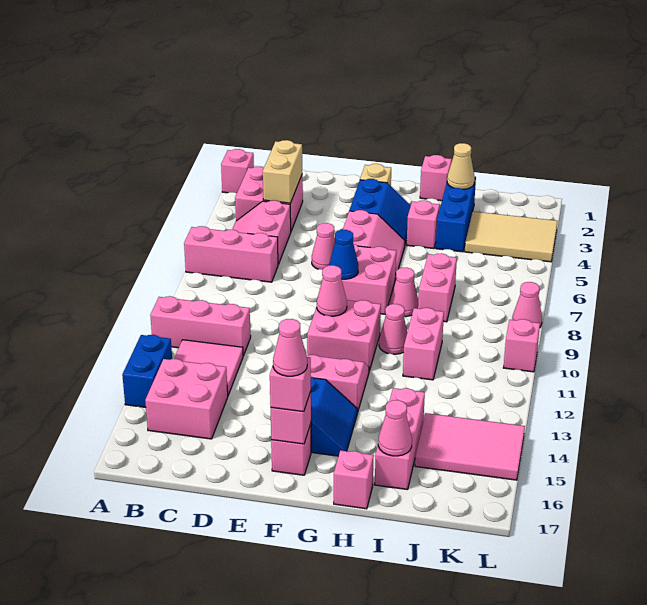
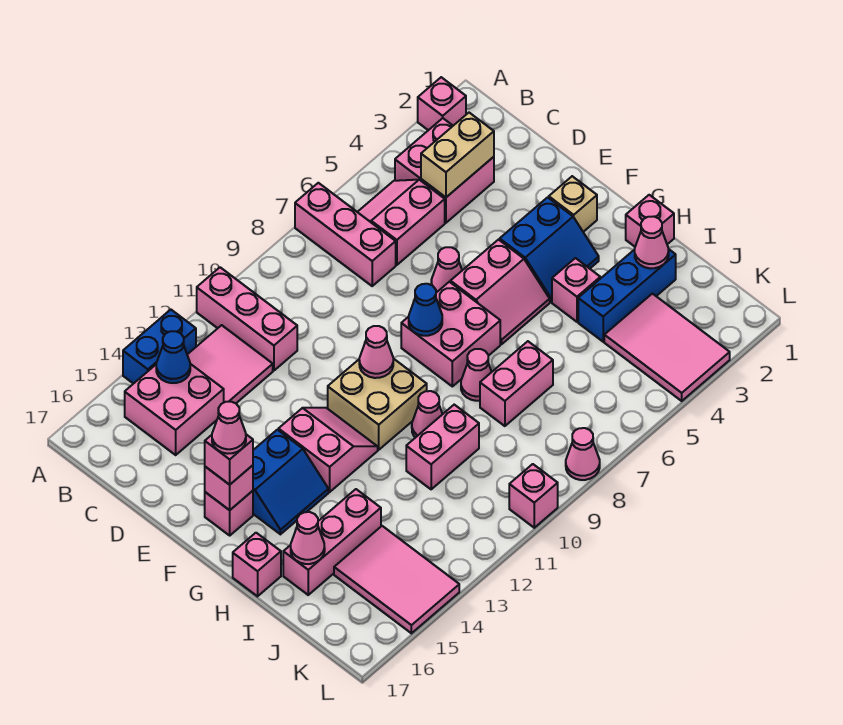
none -> blue cone B14 level 2
pink brick F10:G11 level 1 -> tan brick F10:G11 level 1
tan cone I2 level 2 -> pink cone I2 level 2
tan tile J3:L4 level 1 -> pink tile J3:L4 level 1

